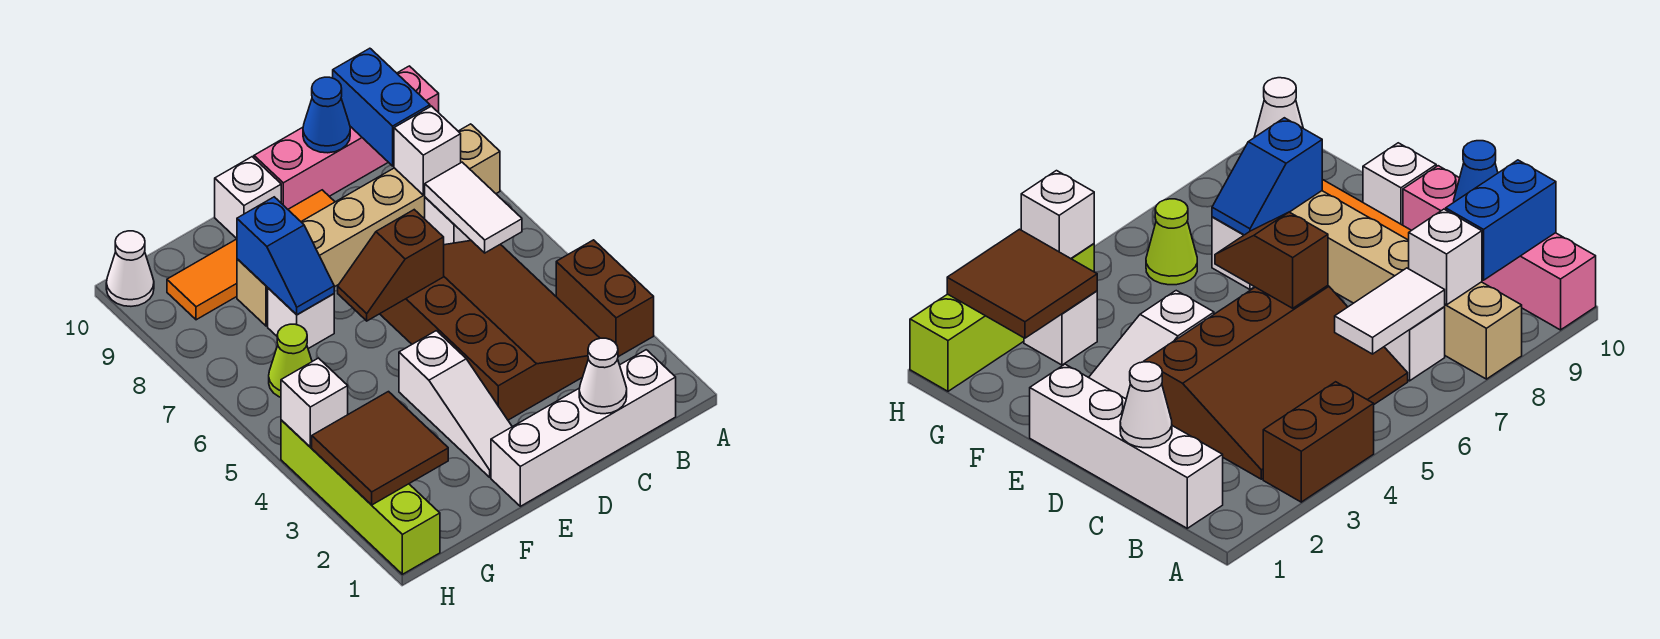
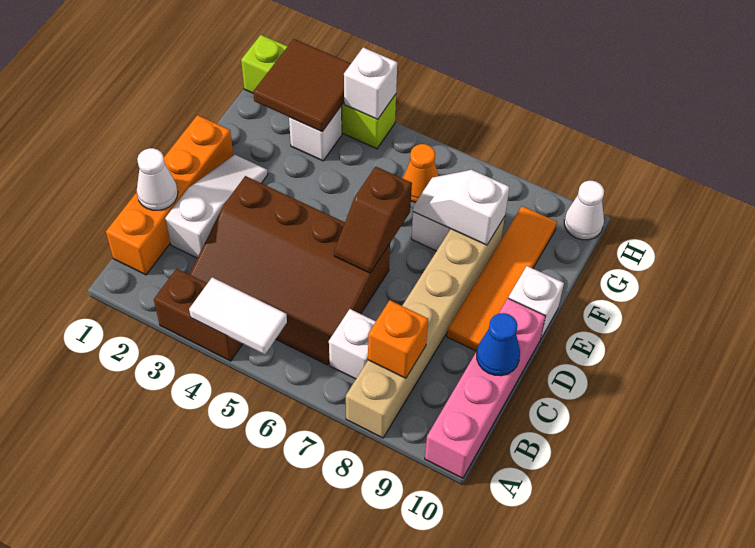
white brick B1:E1 level 1 -> orange brick B1:E1 level 1
white tile B6:B7 level 2 -> white tile A4:A5 level 2
white brick B8 level 2 -> orange brick B8 level 2
blue brick B9:B10 level 2 -> none
brown slope D6:E6 level 2 top D -> brown slope D6:E6 level 2 top E
white slope E2:E4 level 1 top 4 -> white slope C2:E2 level 1 top C
blue slope F7:F8 level 2 top 8 -> white slope F7:F8 level 2 top 8
lime cone G6 level 1 -> orange cone G6 level 1

